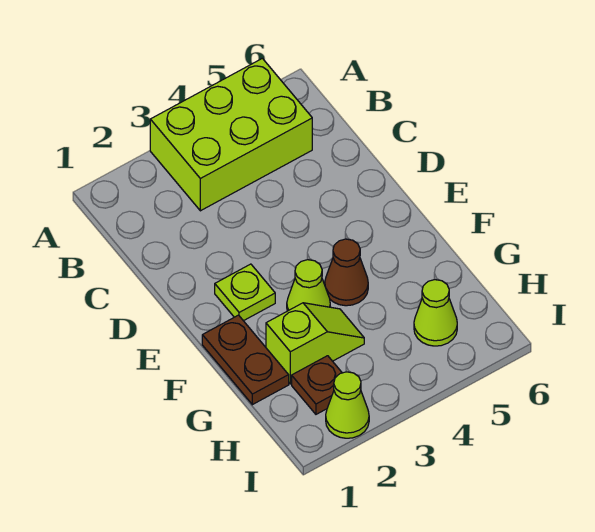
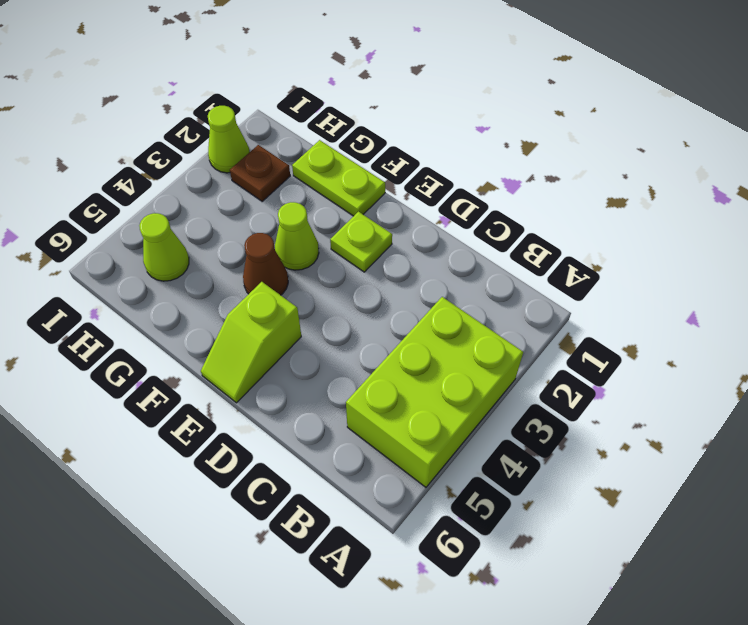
brown plate F1:G1 level 1 -> lime plate F1:G1 level 1
lime slope G2:G3 level 1 top 2 -> lime slope E5:E6 level 1 top 5

